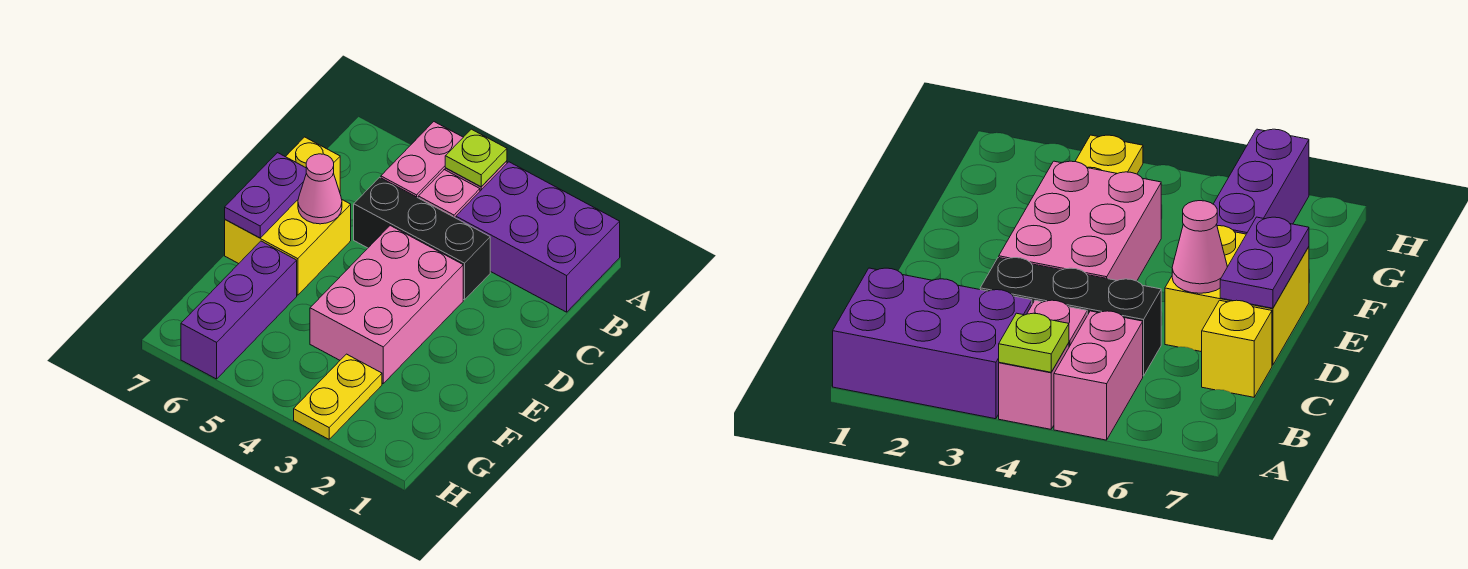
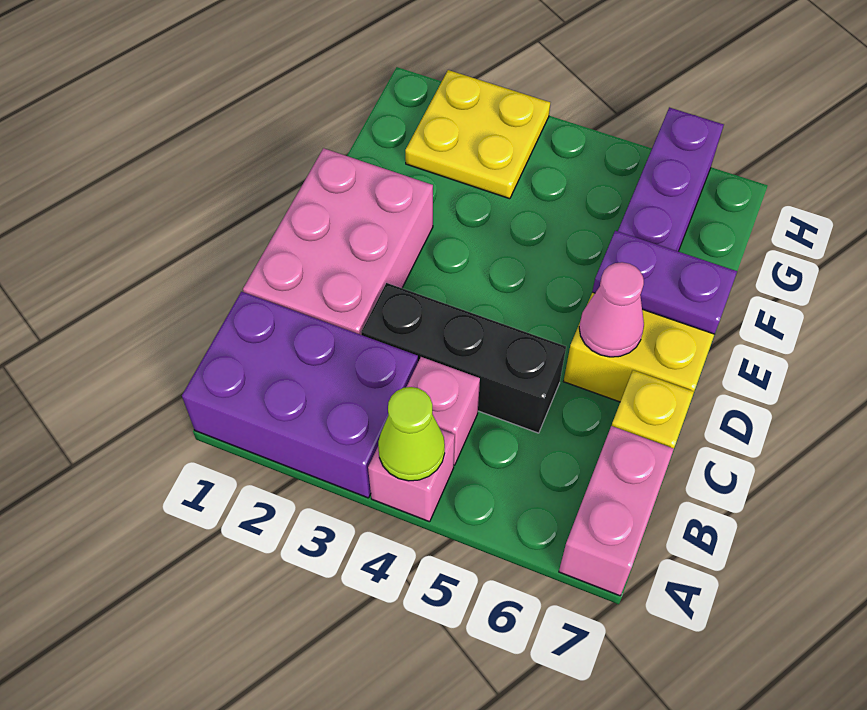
lime plate A4 level 2 -> lime cone A4 level 2
pink brick A5:B5 level 1 -> pink brick A7:B7 level 1
pink brick D3:F4 level 1 -> pink brick C1:E2 level 1
purple plate D7:E7 level 2 -> purple plate E6:E7 level 2
yellow plate G3:H3 level 1 -> yellow plate G2:H3 level 1

